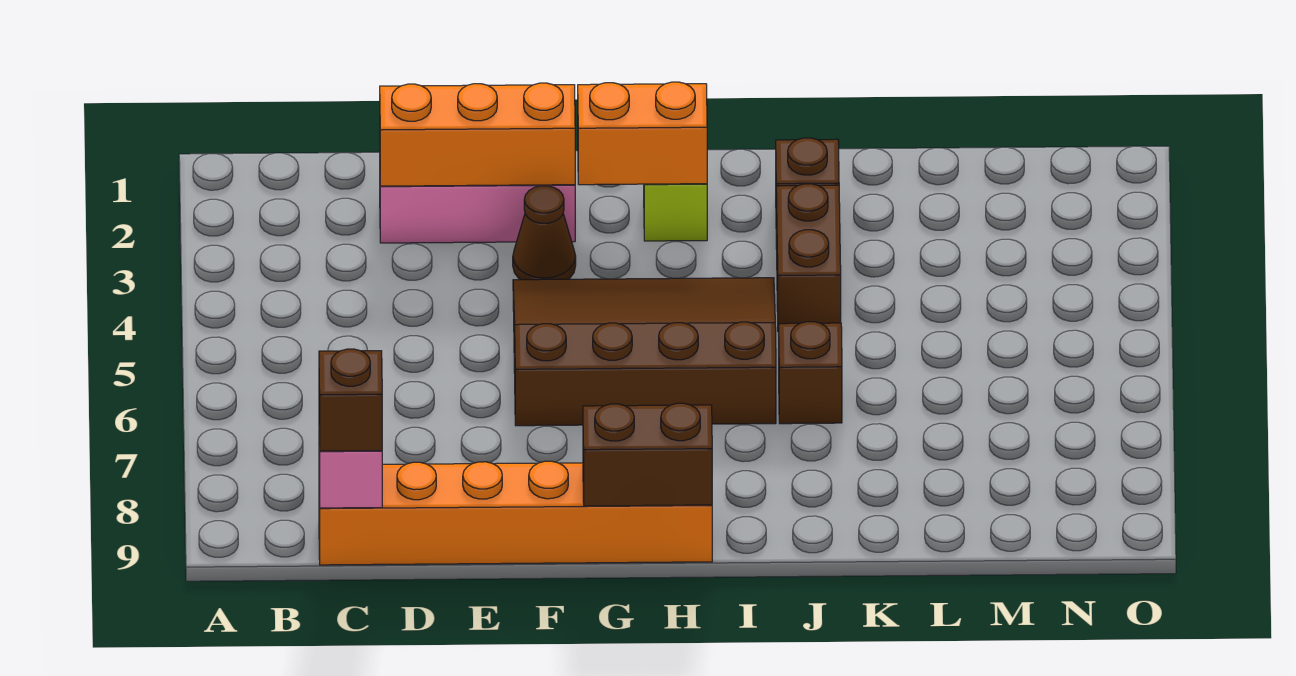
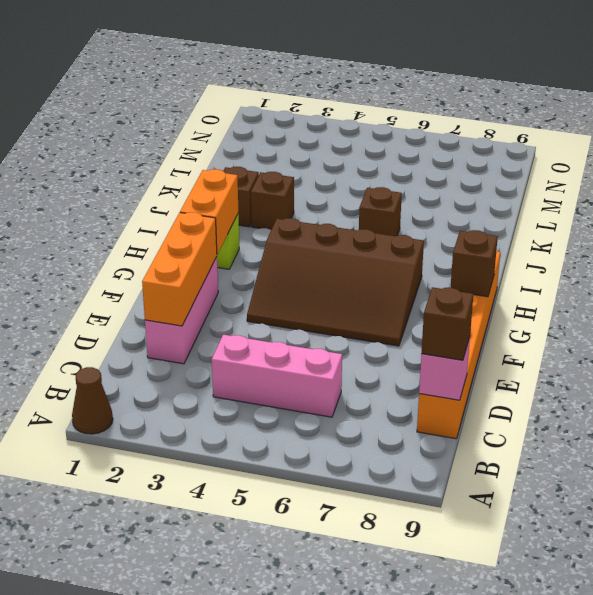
none -> pink brick C4:C6 level 1
brown cone F3 level 1 -> brown cone A1 level 1
brown slope F4:I6 level 1 top 6 -> brown slope F4:H7 level 1 top H
brown brick G9:H9 level 2 -> brown brick G9 level 2
brown brick J3:J4 level 1 -> brown brick J3 level 1

